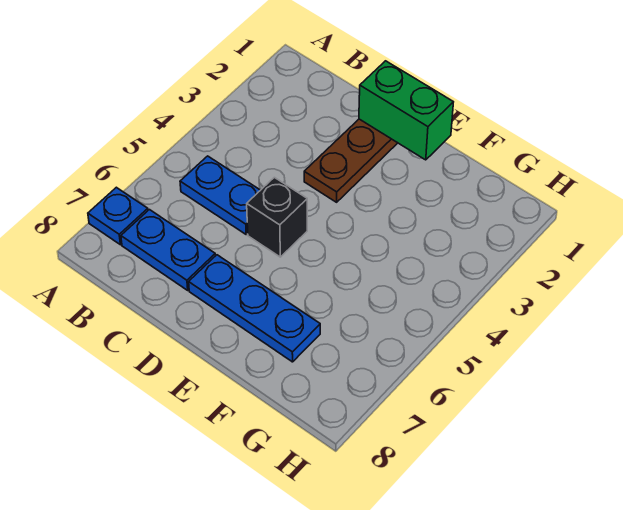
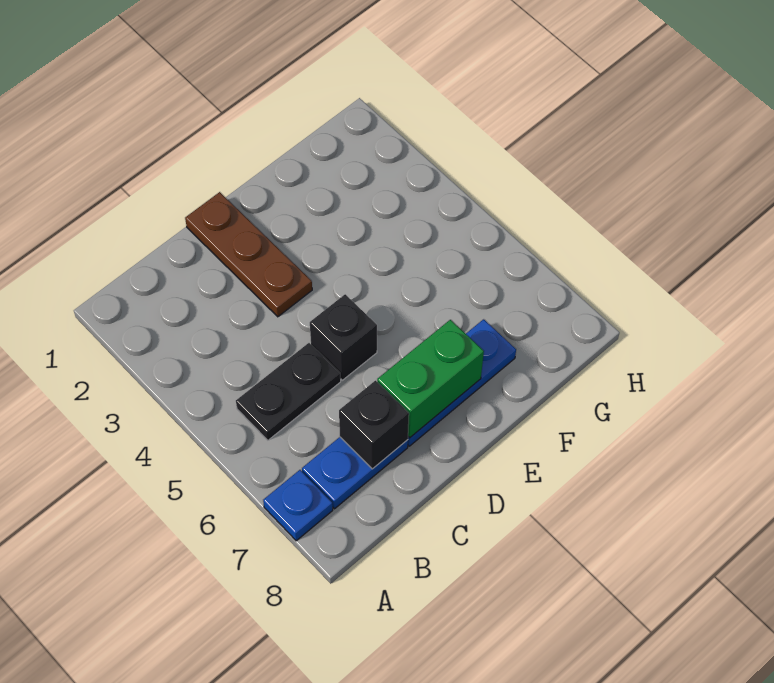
blue plate B5:C5 level 1 -> black plate B5:C5 level 1
none -> black brick C7 level 2
green brick D1:E1 level 2 -> green brick D7:E7 level 2

